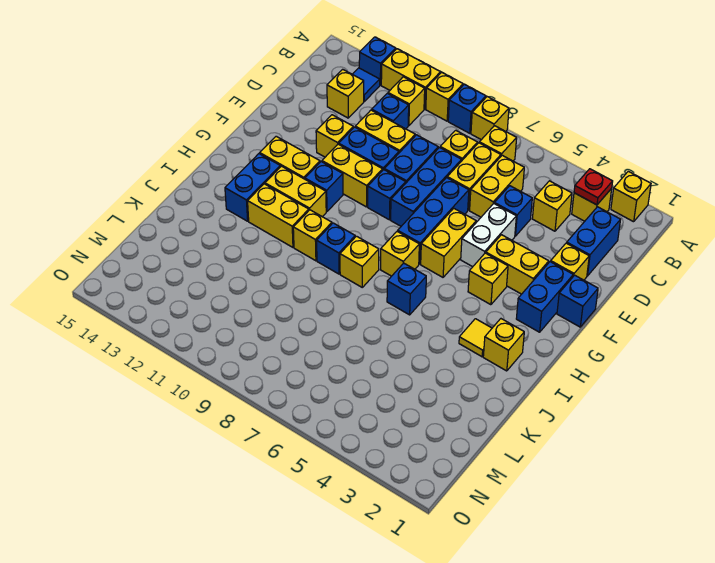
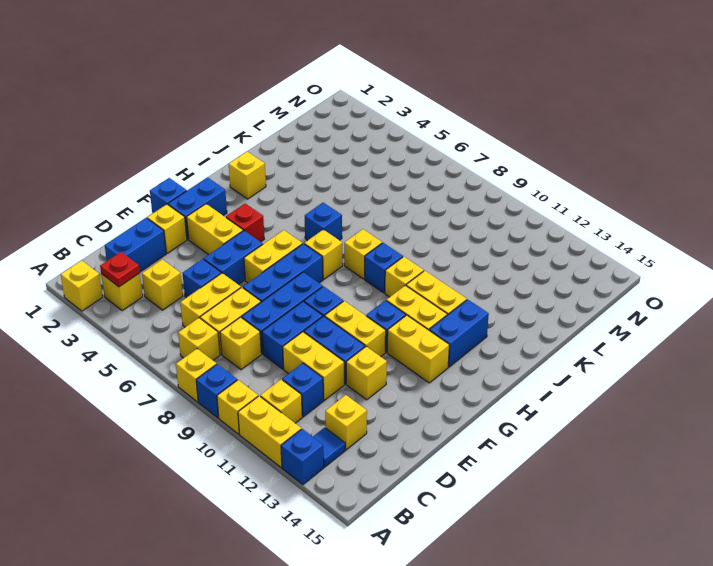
white brick E5:F5 level 1 -> blue brick E5:F5 level 1
yellow brick G4 level 1 -> red brick G4 level 1
yellow tile I3 level 1 -> none

